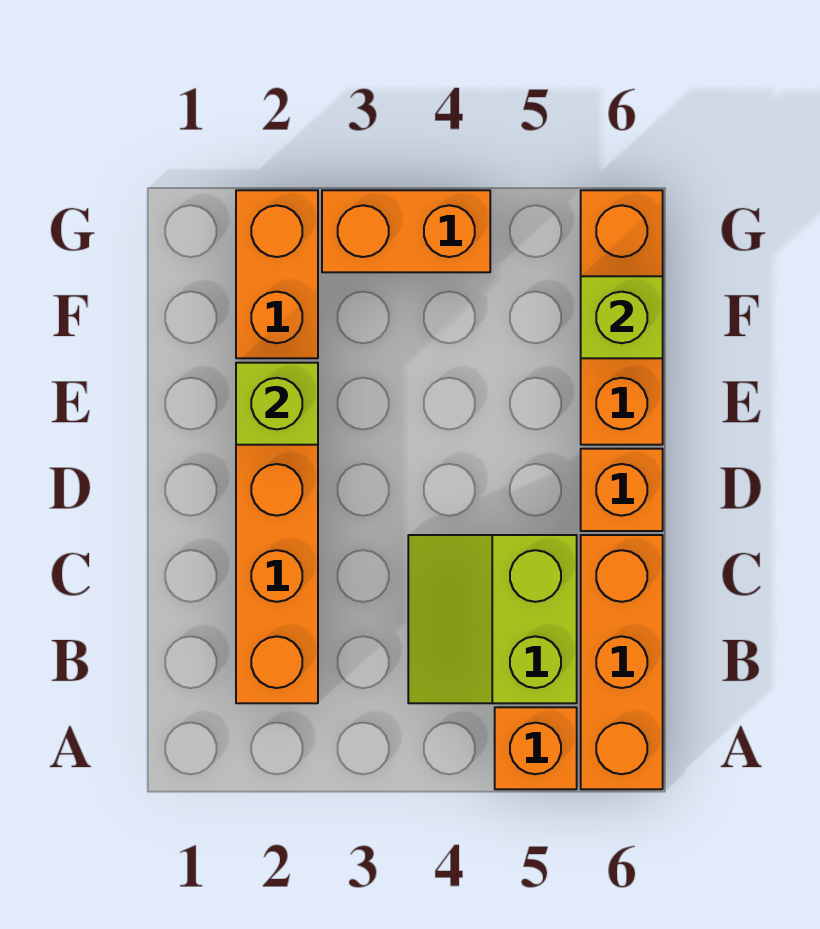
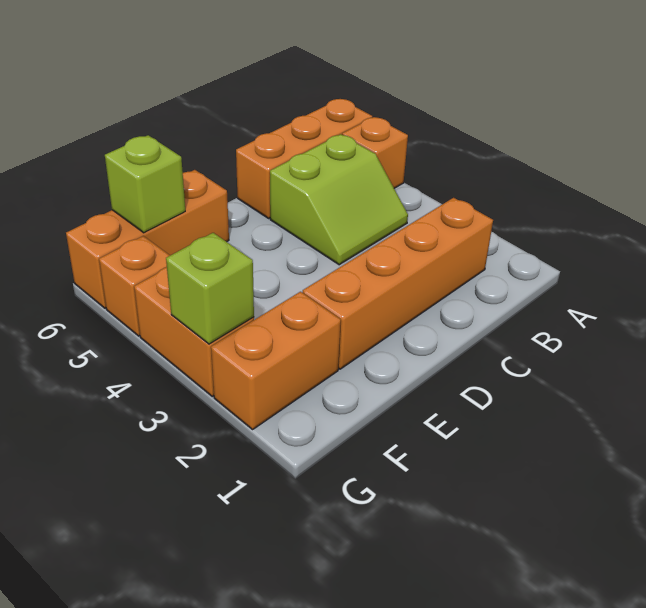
orange brick D6 level 1 -> orange brick G5 level 1
lime brick E2 level 2 -> lime brick G3 level 2

